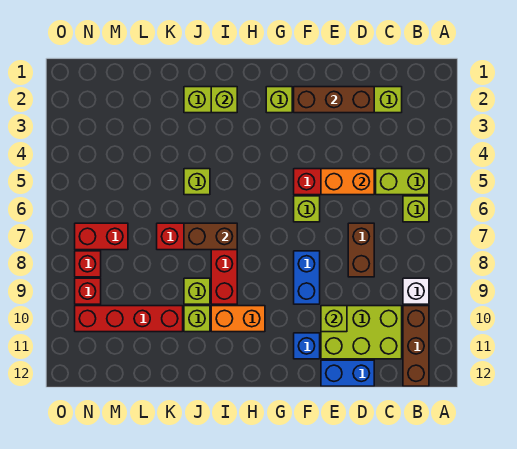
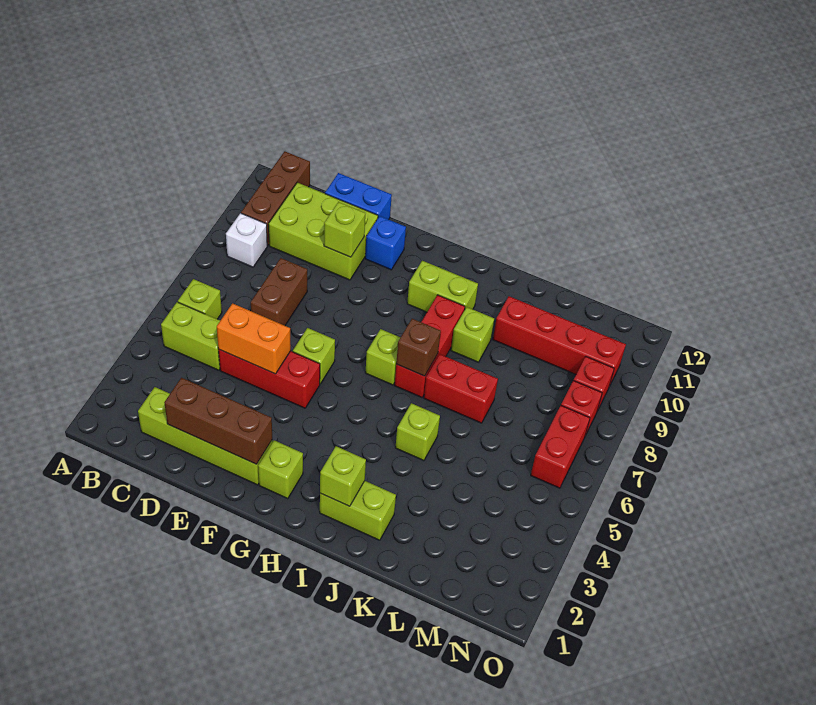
blue brick F8:F9 level 1 -> none
orange brick H10:I10 level 1 -> lime brick H10:I10 level 1
brown brick I7:J7 level 2 -> brown brick I7 level 2
lime brick J10 level 1 -> lime brick H7 level 1
red brick M7:N7 level 1 -> red brick N6:N7 level 1

